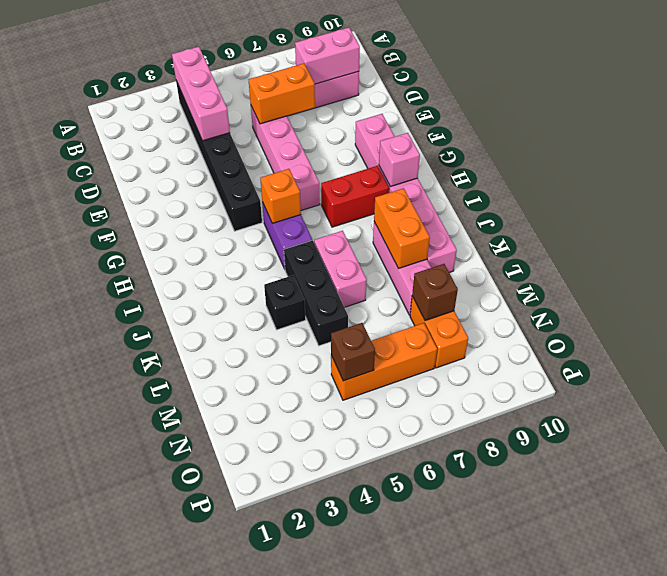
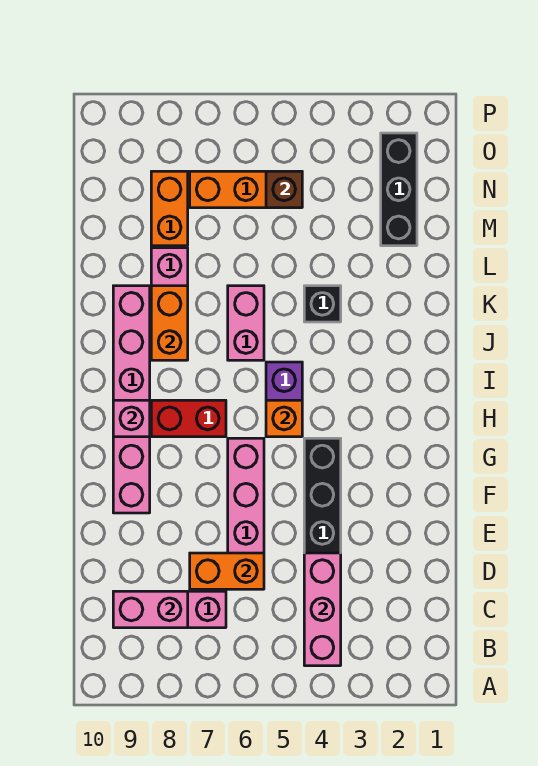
black brick J5:L5 level 1 -> black brick M2:O2 level 1
brown brick M8 level 2 -> none

